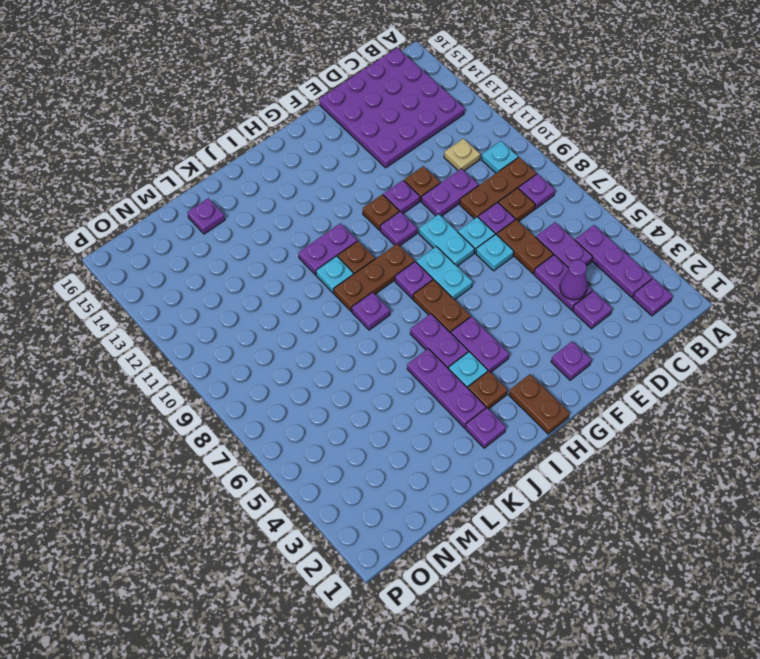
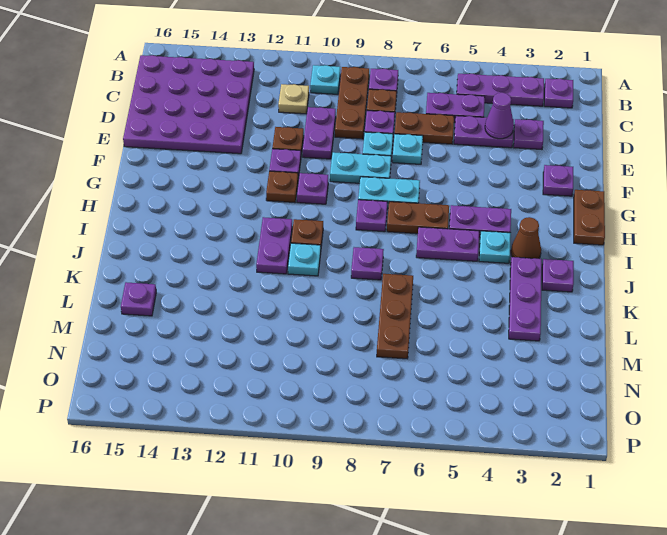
brown plate H1:H2 level 1 -> brown plate G1:H1 level 1
brown plate H9:J9 level 1 -> brown plate K7:M7 level 1
brown plate I3 level 1 -> brown cone I3 level 1
purple plate J3:J5 level 1 -> purple plate J3:L3 level 1

